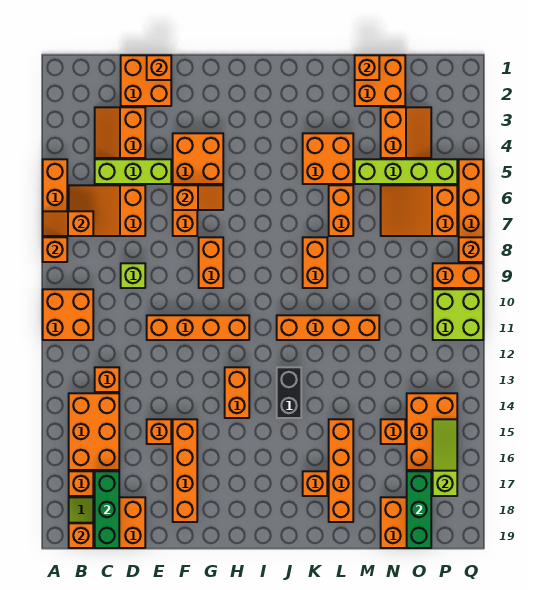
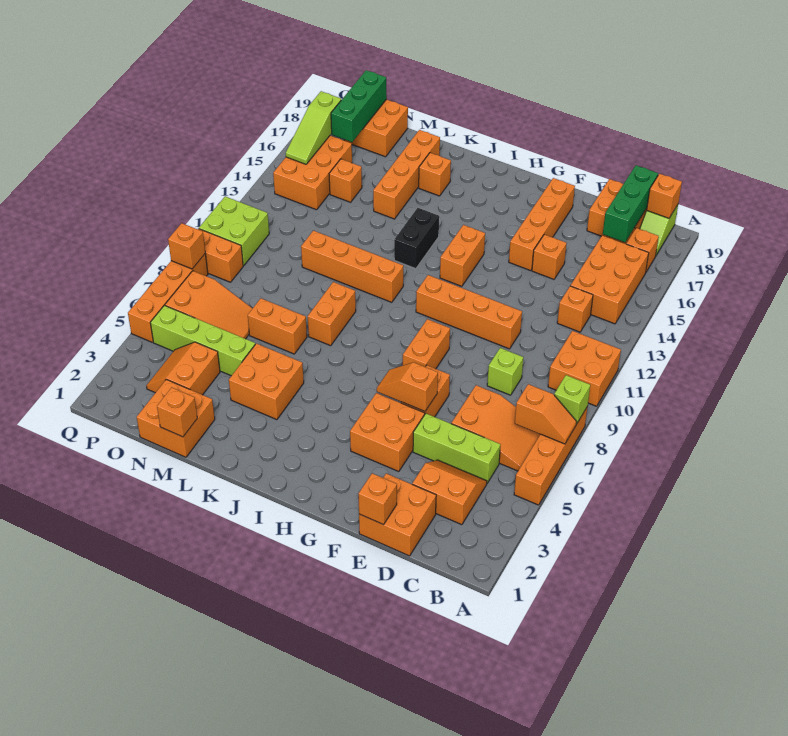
orange brick A8 level 2 -> lime brick A8 level 2
orange slope C3:D4 level 1 top D -> orange slope C3:D4 level 1 top 3
orange brick L6:L7 level 1 -> orange brick L7:M7 level 1

